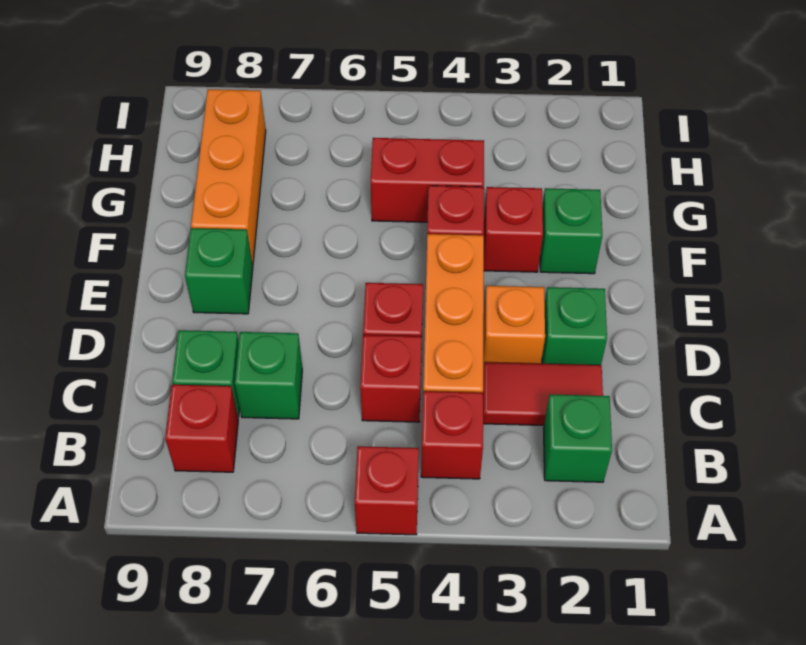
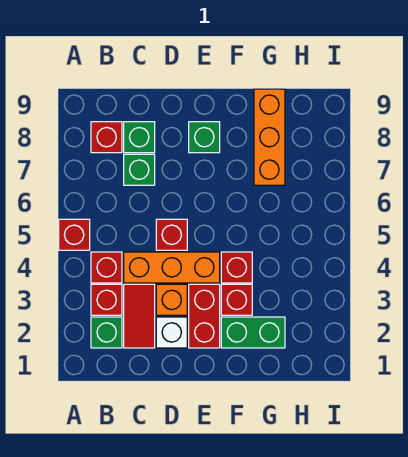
red brick C5 level 1 -> red brick B3 level 1
green brick D2 level 1 -> white brick D2 level 1
green brick F2 level 1 -> green brick F2:G2 level 1
orange brick F8:H8 level 1 -> orange brick G7:G9 level 1
red brick G4:G5 level 1 -> red brick E2:E3 level 1

